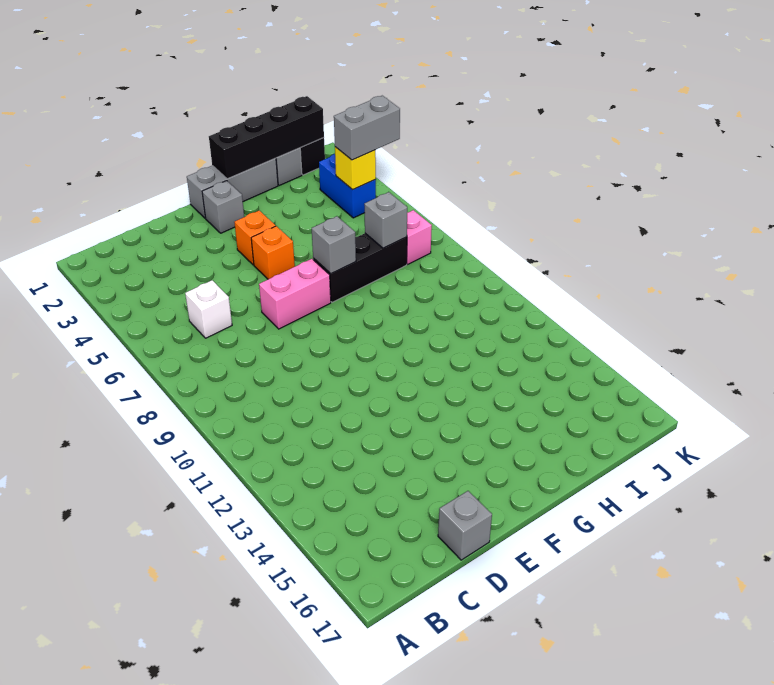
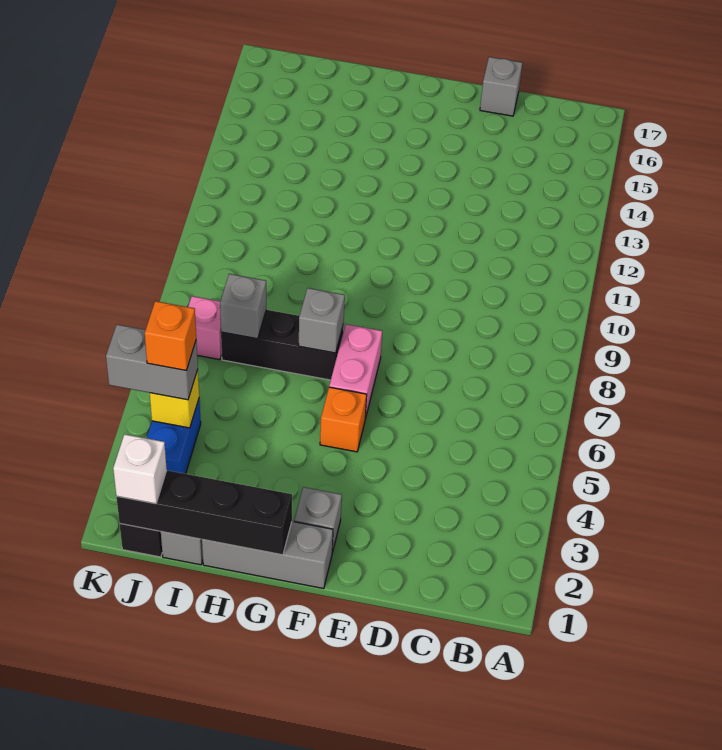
white brick C6 level 1 -> white brick J1 level 3
pink brick E7:F7 level 1 -> pink brick F6:F7 level 1
orange brick F4 level 1 -> orange brick J4 level 4

